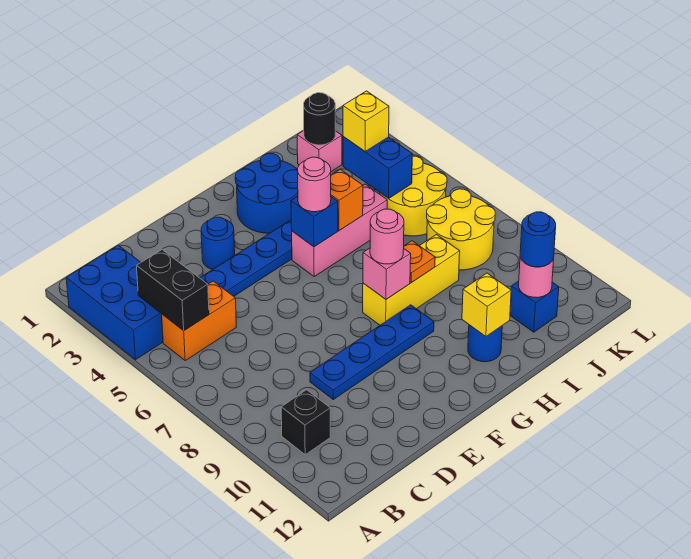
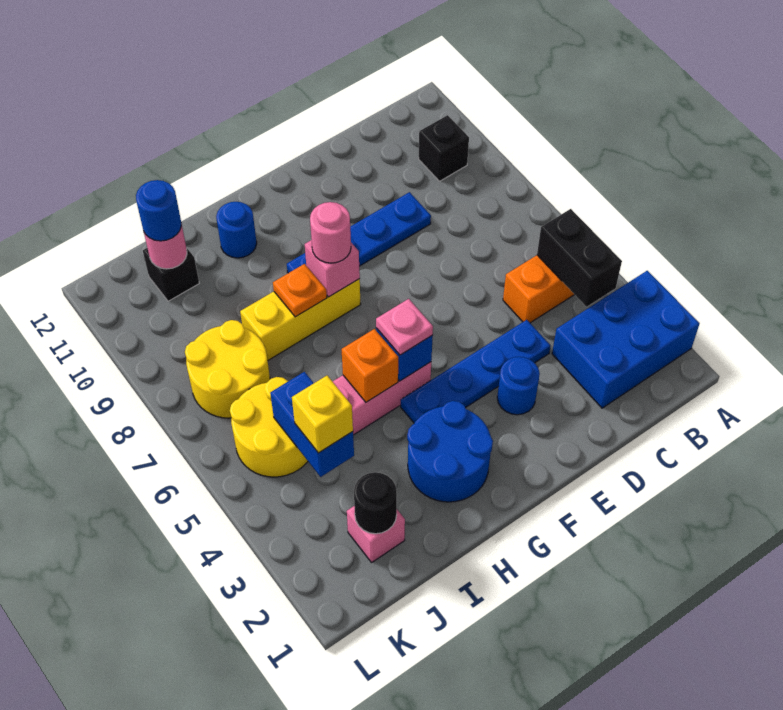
blue brick A2:B4 level 1 -> blue brick A2:C3 level 1
pink round brick G5 level 3 -> pink plate G5 level 3
yellow brick H11 level 2 -> none
blue brick J11 level 1 -> black brick J11 level 1

